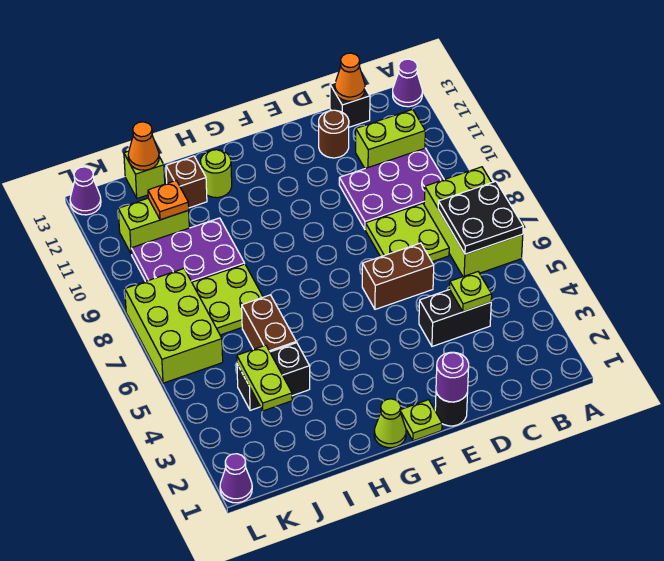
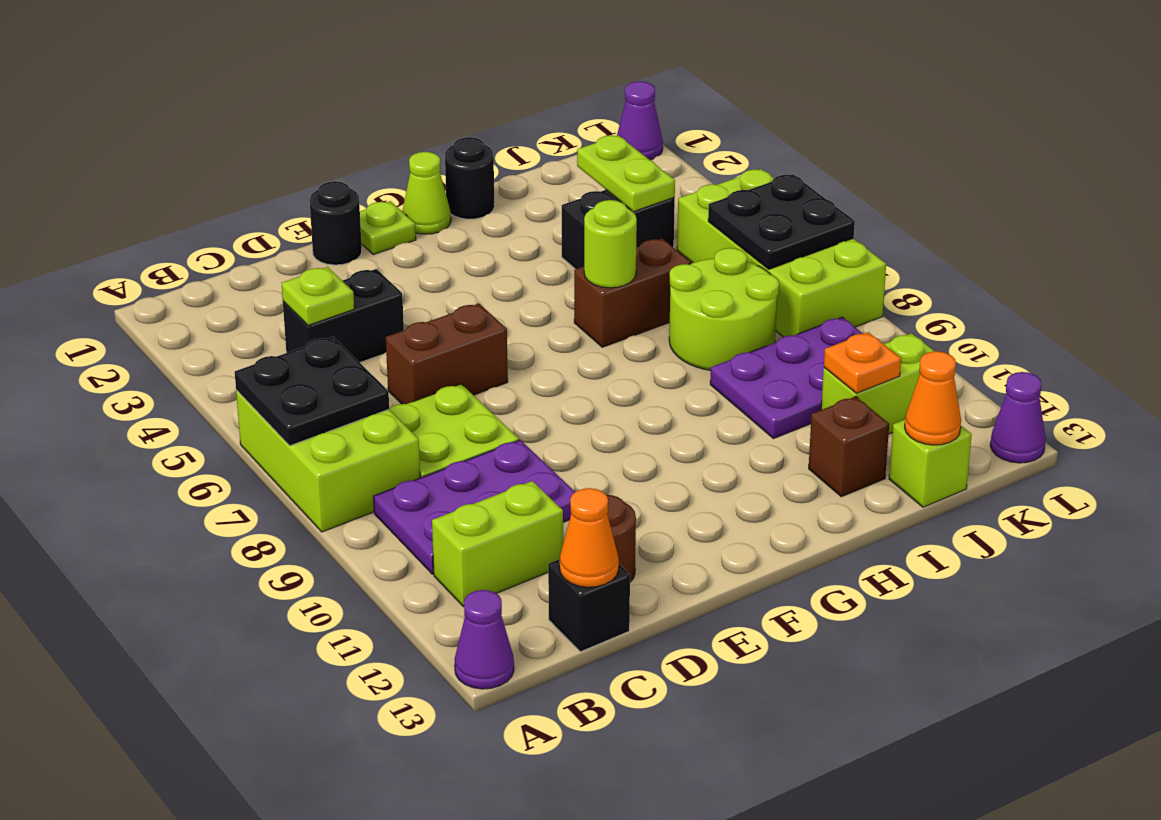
purple round brick E1 level 2 -> none
none -> black round brick H1 level 1
lime round brick H12 level 1 -> lime round brick H6 level 2
brown brick I5:I6 level 1 -> brown brick H6:I6 level 1
lime plate I7:J8 level 1 -> lime round brick I7:J8 level 1
lime brick K6:L8 level 1 -> lime brick K5:L8 level 1
none -> black plate K6:L7 level 2

